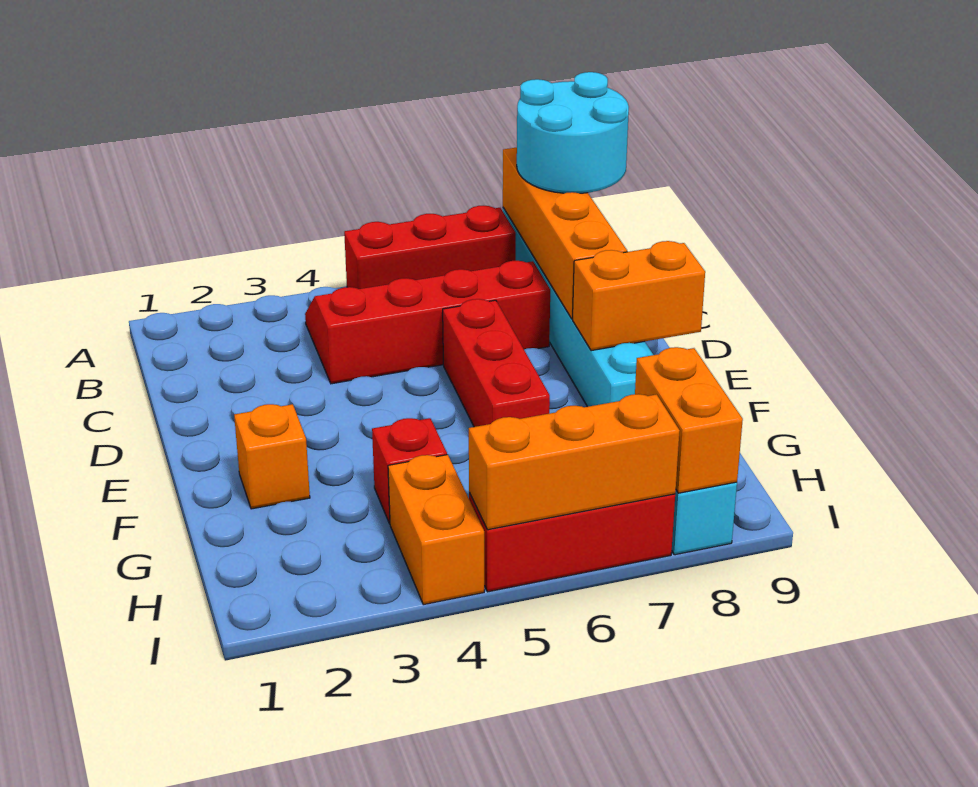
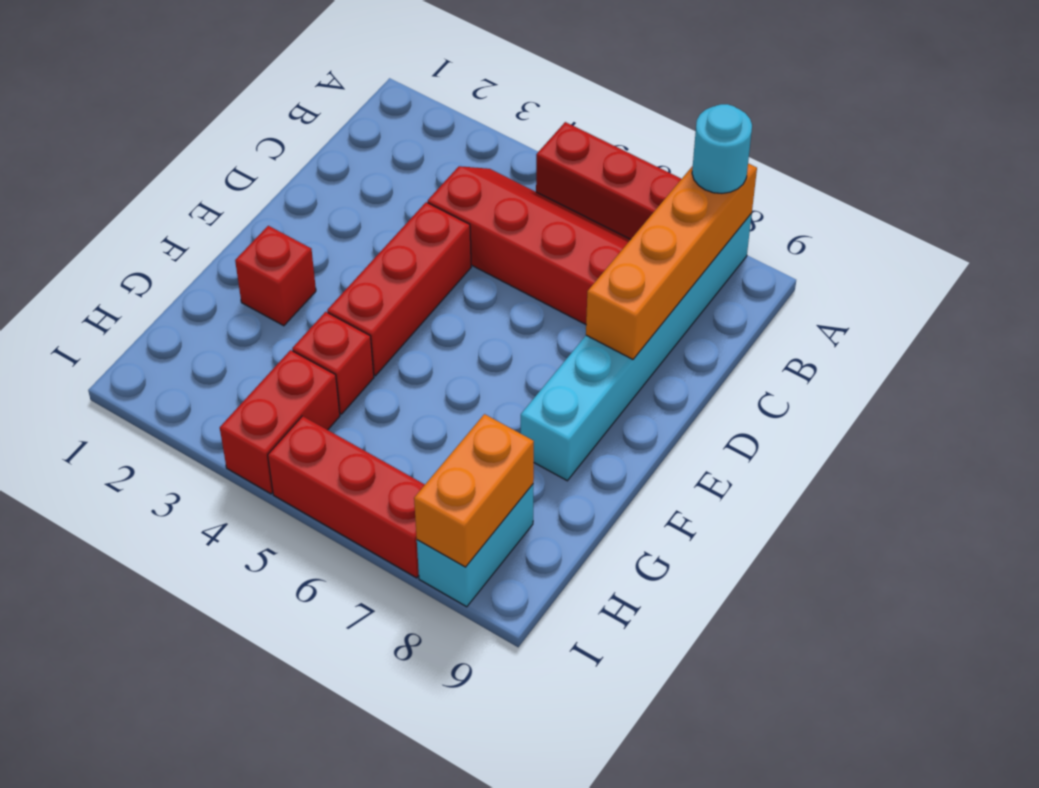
cyan round brick A8:B9 level 3 -> cyan round brick A8 level 3
red brick D6:F6 level 1 -> red brick D4:F4 level 1
orange brick E8:E9 level 2 -> none
orange brick F2 level 1 -> red brick F2 level 1
orange brick H4:I4 level 1 -> red brick H4:I4 level 1
orange brick I5:I7 level 2 -> none

